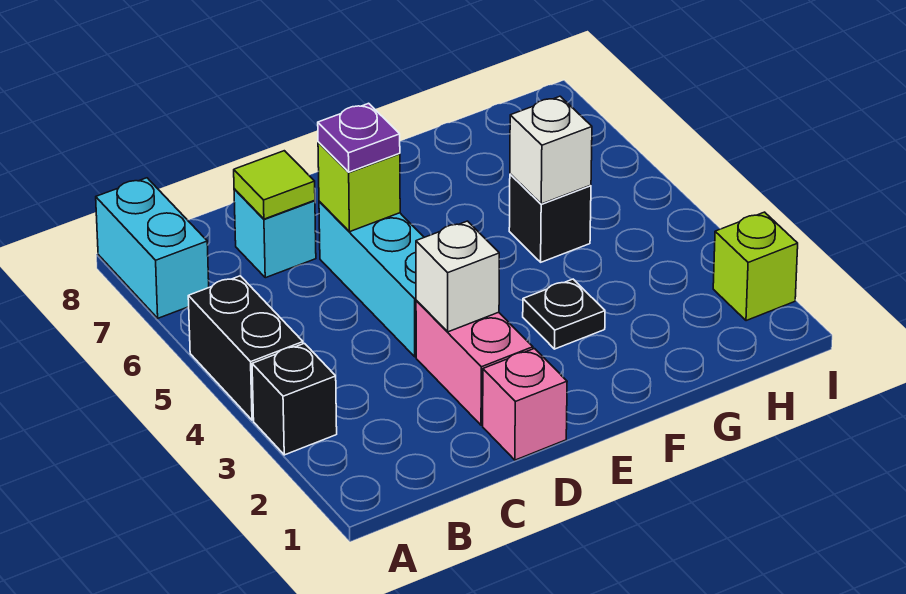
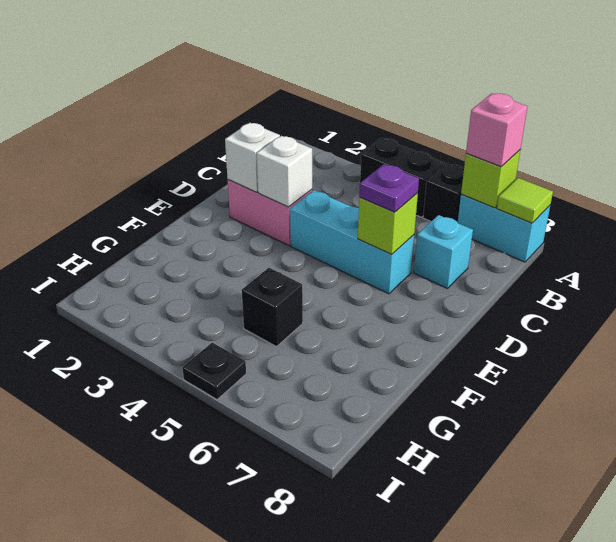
black brick A3 level 1 -> black brick A6 level 1
lime tile C7 level 2 -> lime tile A8 level 2
pink brick D1 level 1 -> pink brick A7 level 3
black plate F3 level 1 -> black plate I5 level 1
white brick G5 level 2 -> white brick D2 level 2
lime brick I2 level 1 -> lime brick A7 level 2

